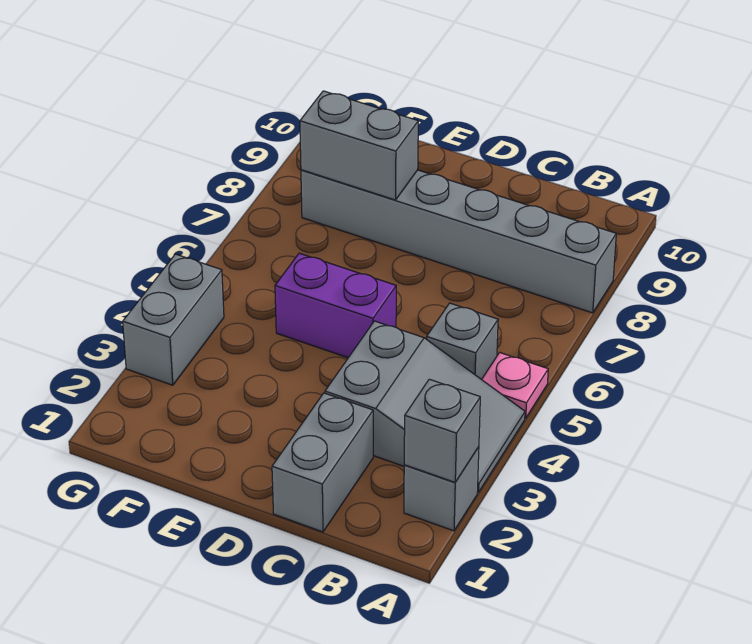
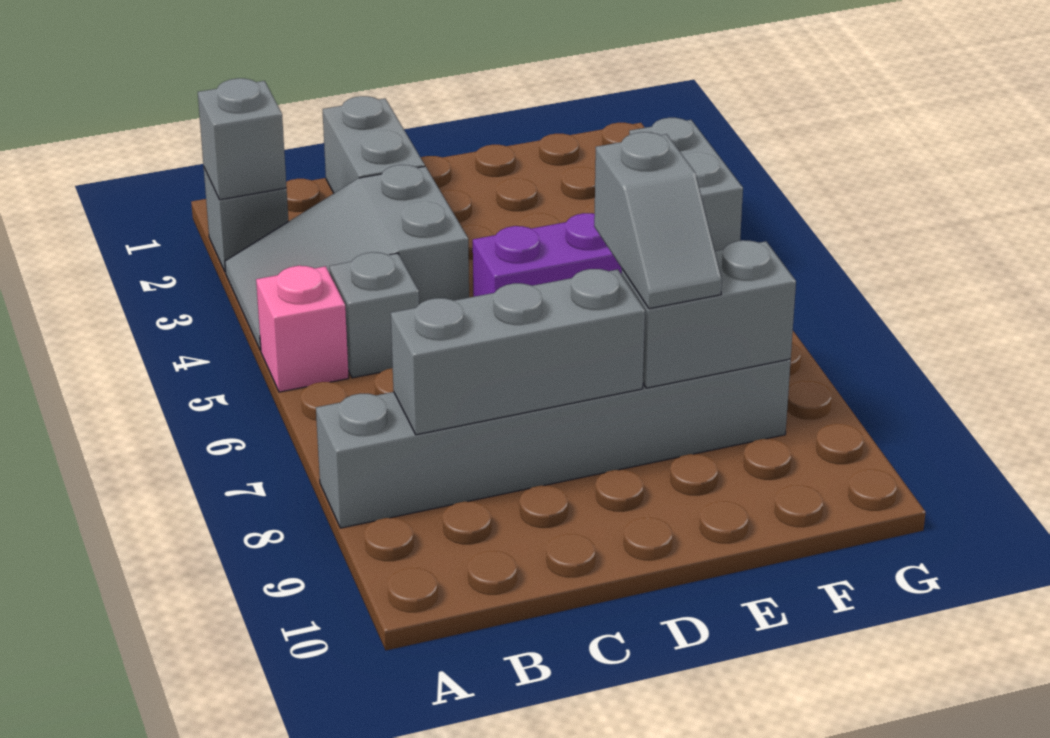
pink plate A5 level 1 -> pink brick A5 level 1
none -> grey brick B8:D8 level 2
none -> grey slope E7:E8 level 3 top 7

